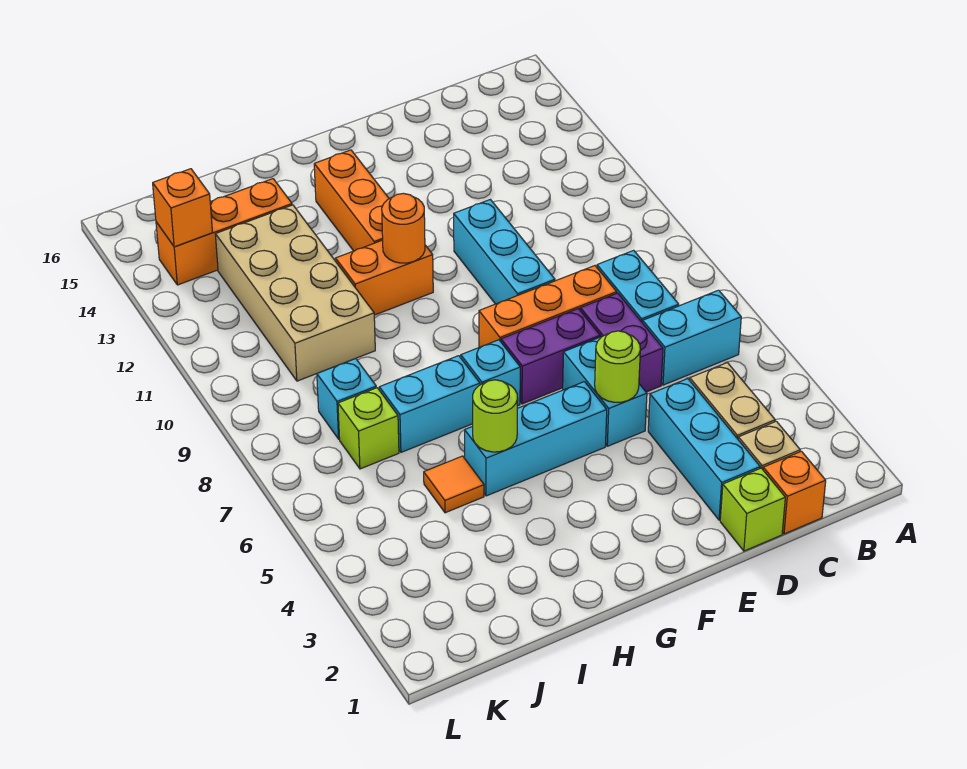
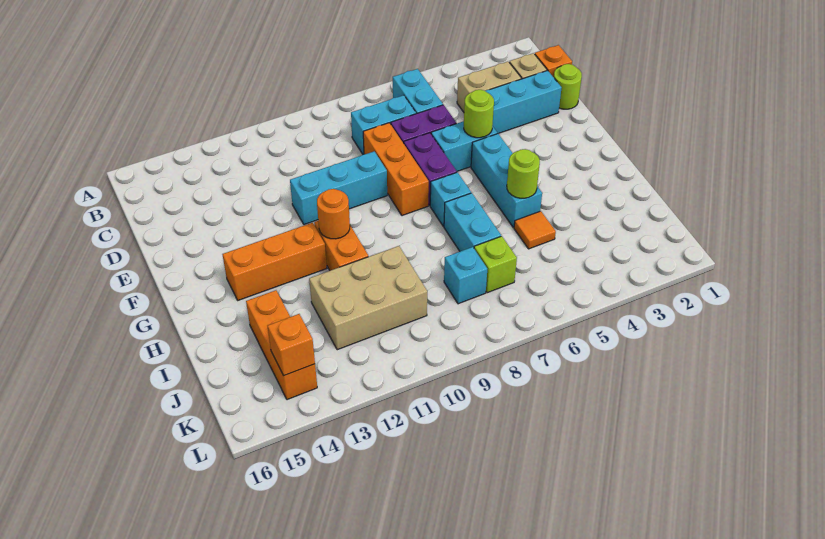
lime brick D1 level 1 -> lime round brick D1 level 1
tan brick I10:J13 level 1 -> tan brick I10:J12 level 1

